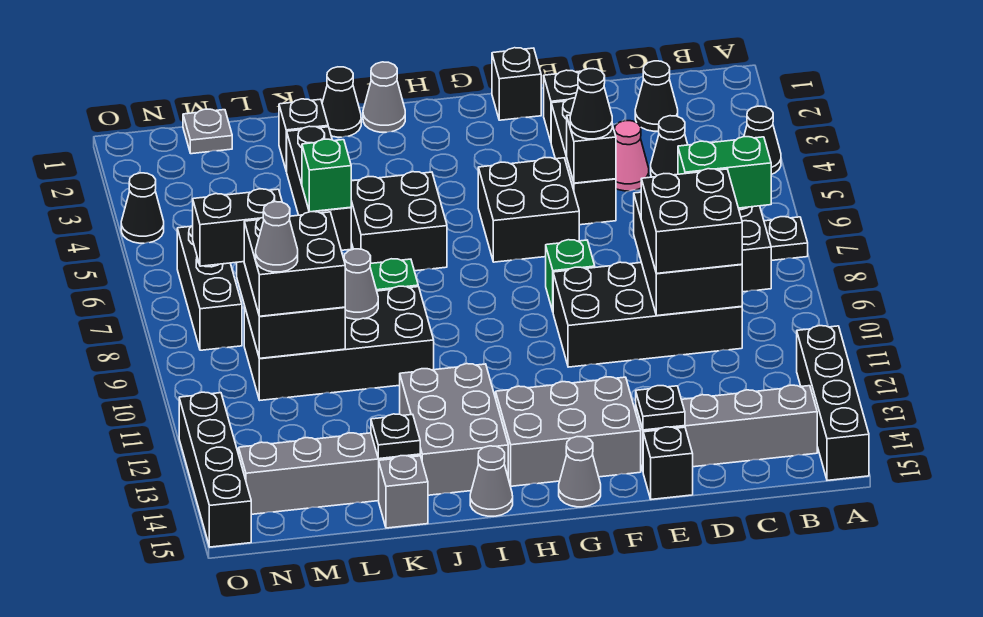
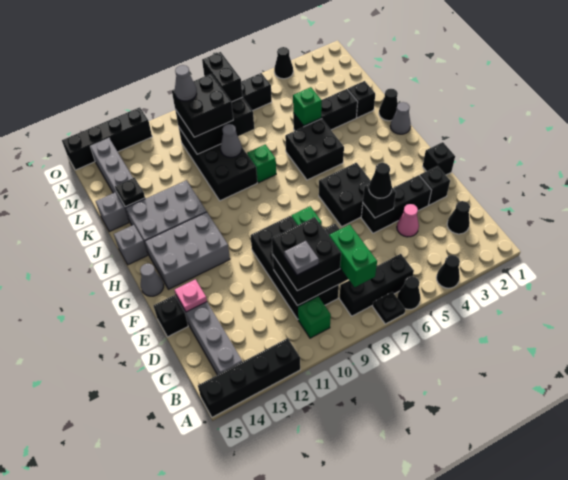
none -> green brick B10 level 1
black cone C4 level 1 -> black cone A6 level 1
black plate E14 level 2 -> pink plate E14 level 2
grey brick F13:H14 level 1 -> grey brick G12:H14 level 1
grey cone I15 level 1 -> grey brick I15 level 1
grey plate M1 level 1 -> grey plate C10 level 4

